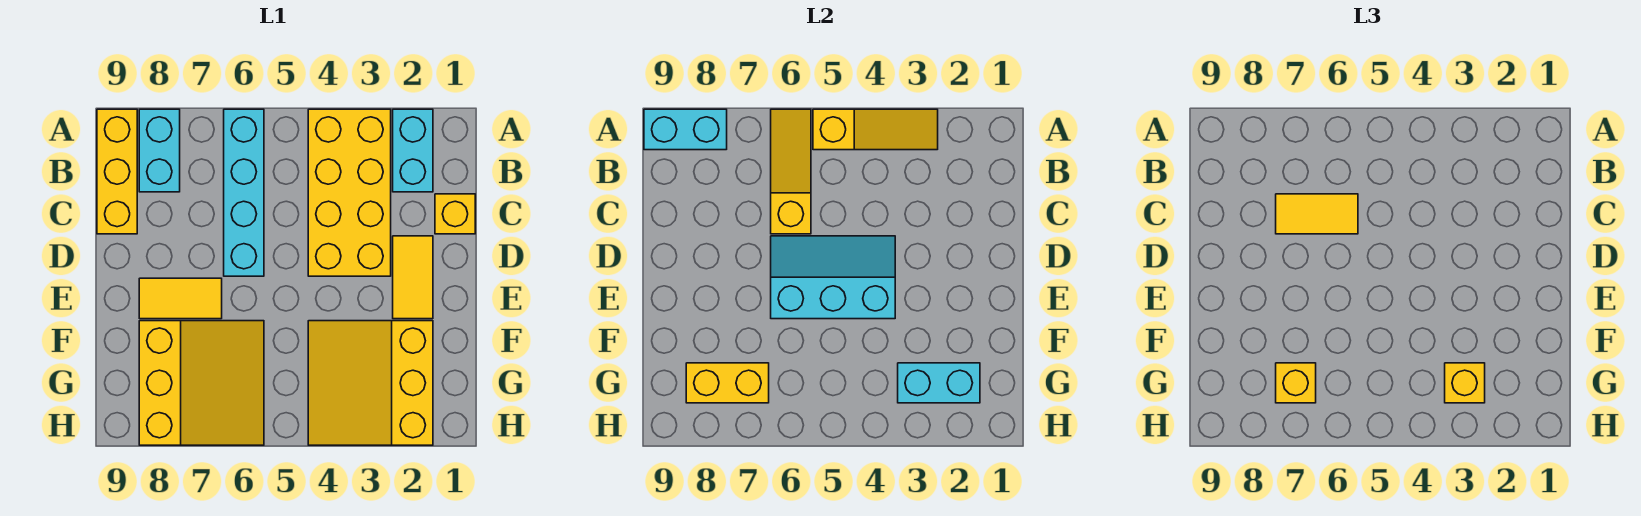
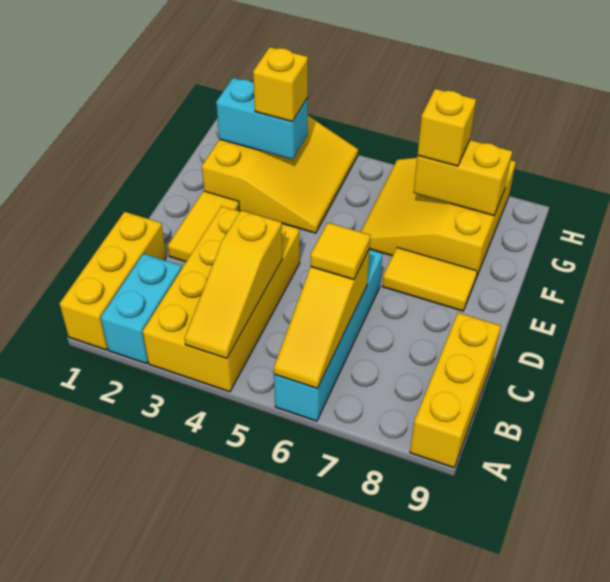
yellow slope A3:A5 level 2 top 5 -> yellow slope A4:C4 level 2 top C
cyan brick A8:B8 level 1 -> none
cyan brick A8:A9 level 2 -> none
yellow brick C1 level 1 -> yellow brick A1:C1 level 1
yellow tile C6:C7 level 3 -> yellow tile C6 level 3
cyan slope D4:E6 level 2 top E -> none

